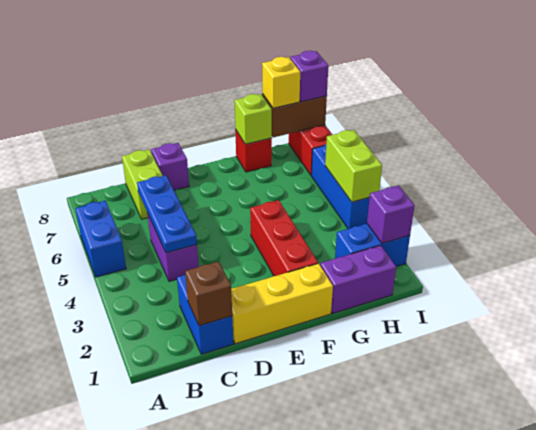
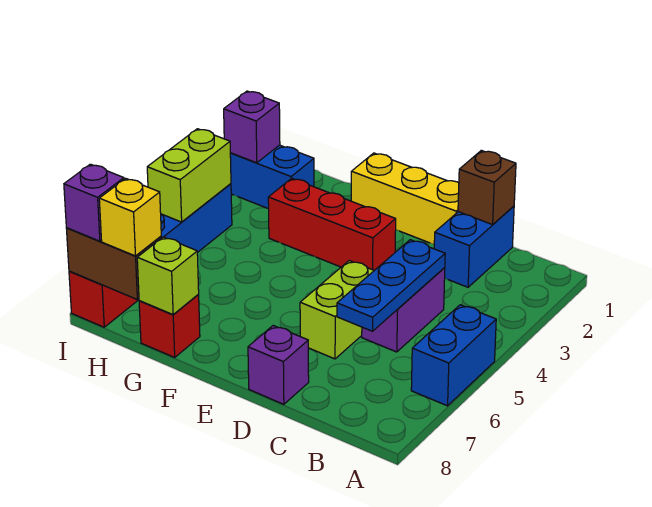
lime brick C7:C8 level 1 -> lime brick D5:D6 level 1
red brick F2:F4 level 1 -> red brick E3:G3 level 1
purple brick G1:H1 level 1 -> none

